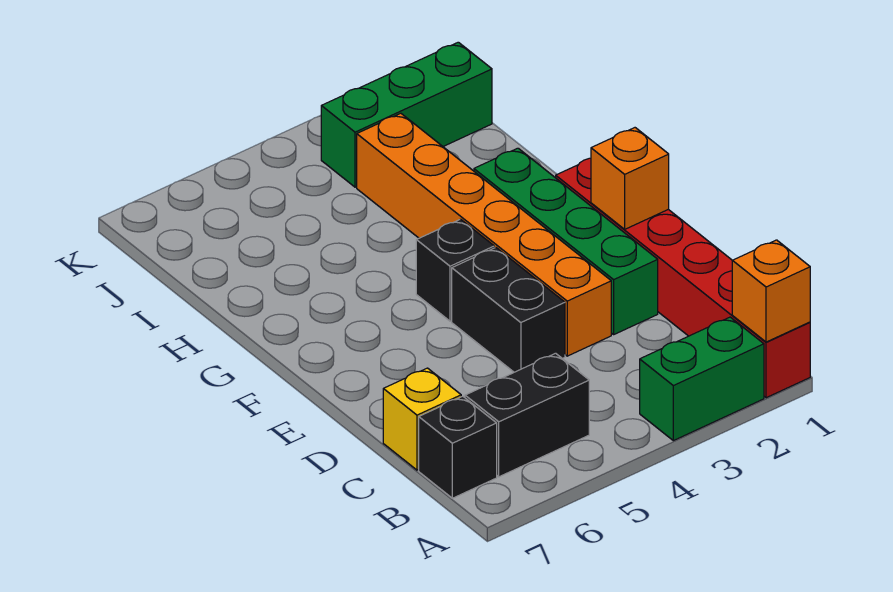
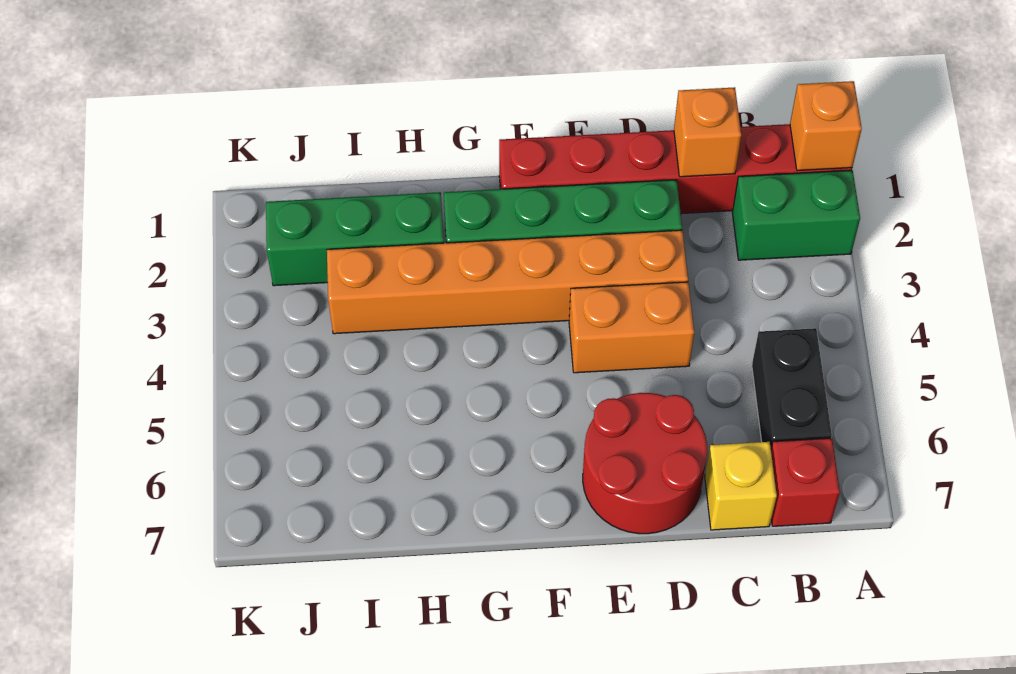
green brick A2:A3 level 1 -> green brick A2:B2 level 1
black brick B7 level 1 -> red brick B7 level 1
black brick D4:E4 level 1 -> orange brick D4:E4 level 1
none -> red round brick D6:E7 level 1
orange brick E1 level 2 -> orange brick C1 level 2
black brick F4 level 1 -> none
green brick J1:J3 level 1 -> green brick H2:J2 level 1

